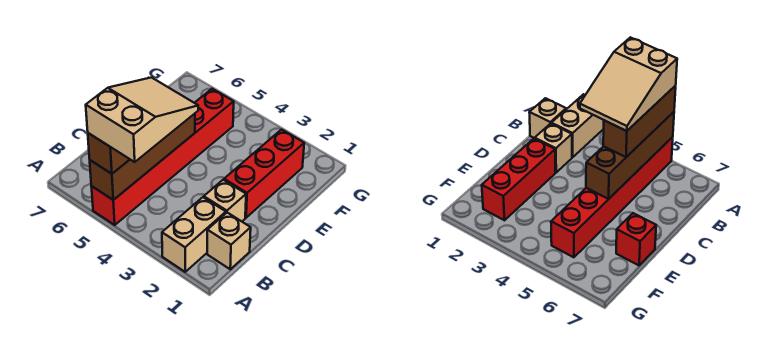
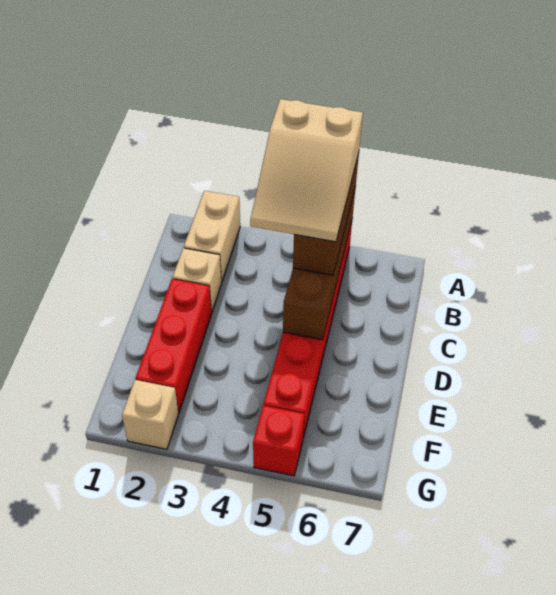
tan brick B1 level 1 -> tan brick G2 level 1
red brick E7 level 1 -> red brick G5 level 1

